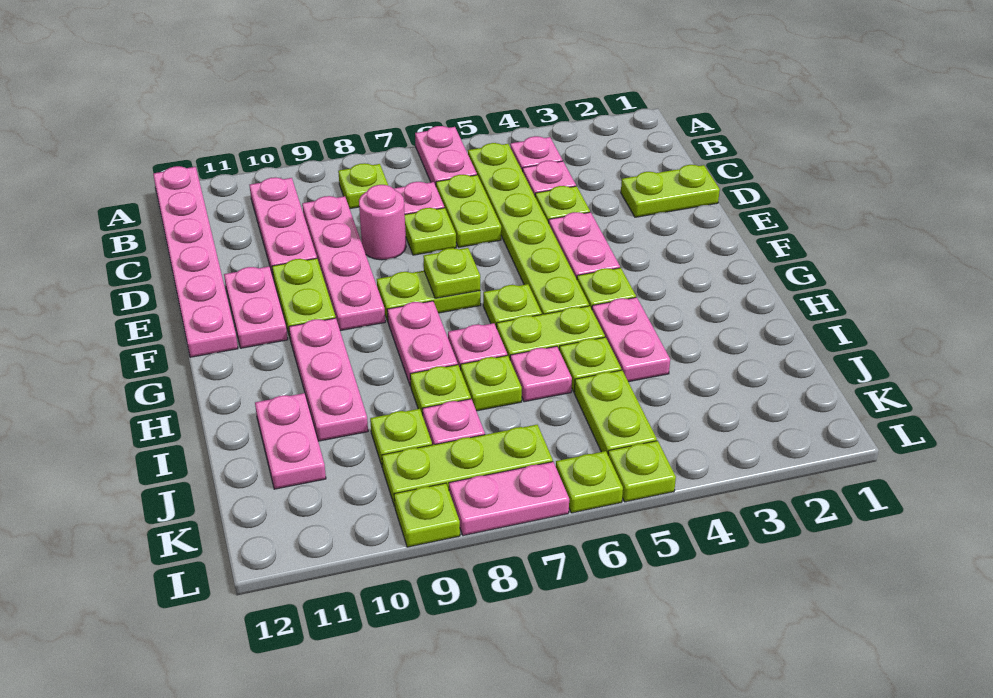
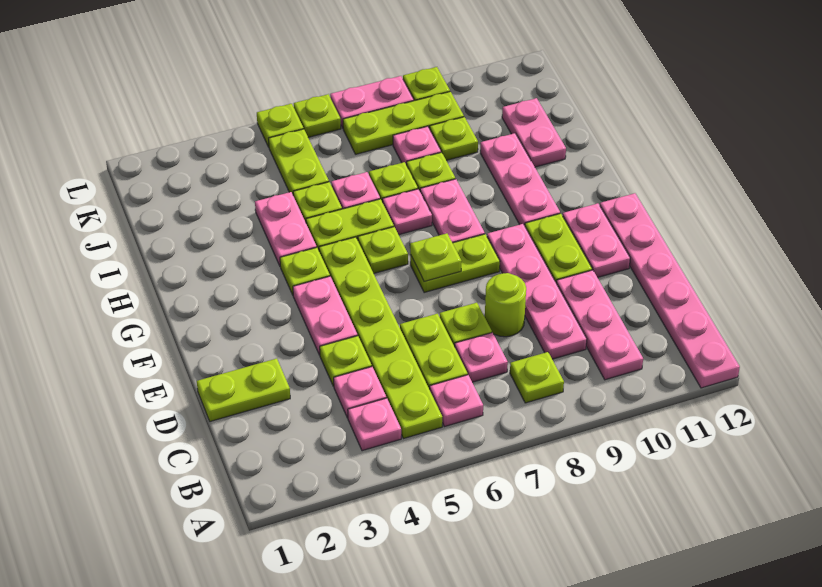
pink plate A6:B6 level 1 -> pink plate B6 level 1
pink round brick D8 level 1 -> lime round brick D8 level 1

